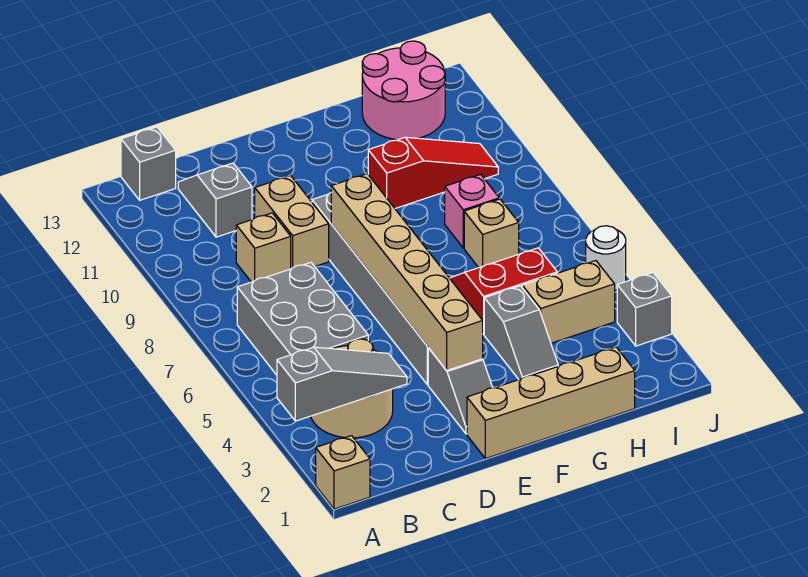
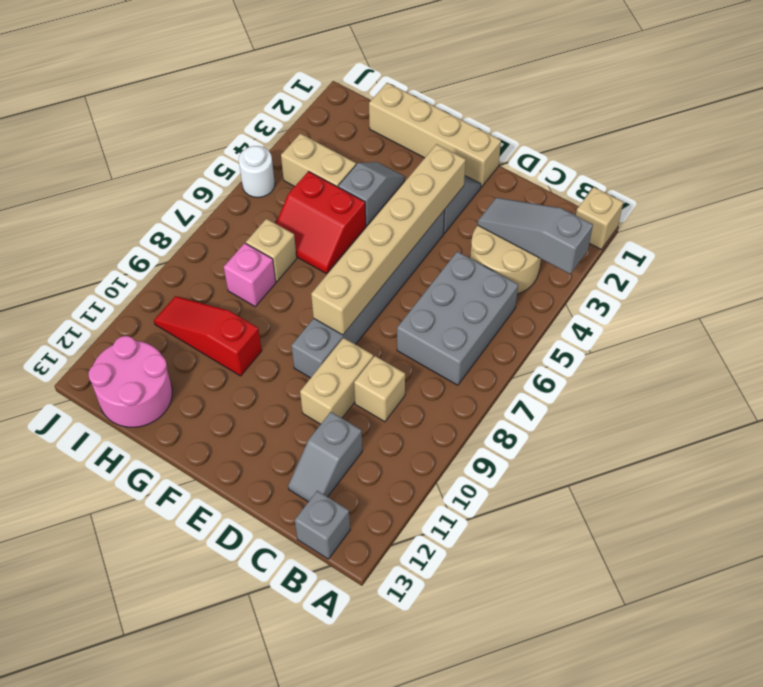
grey brick J3 level 1 -> none

